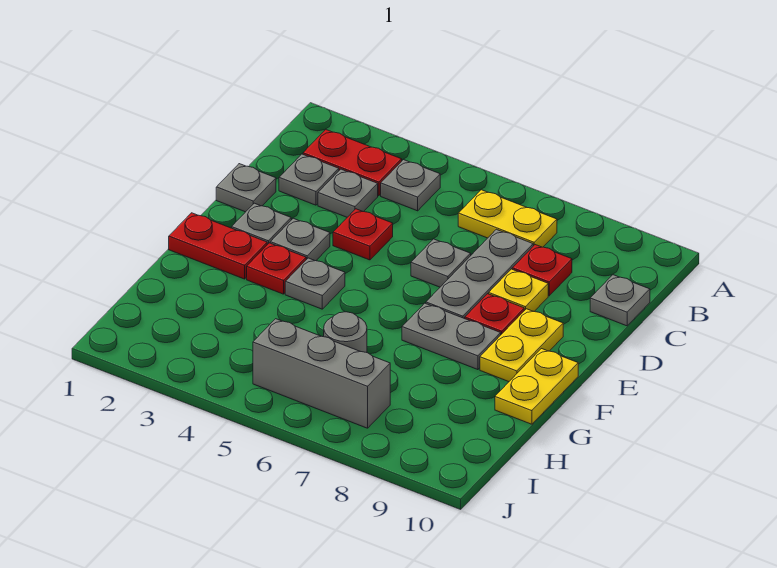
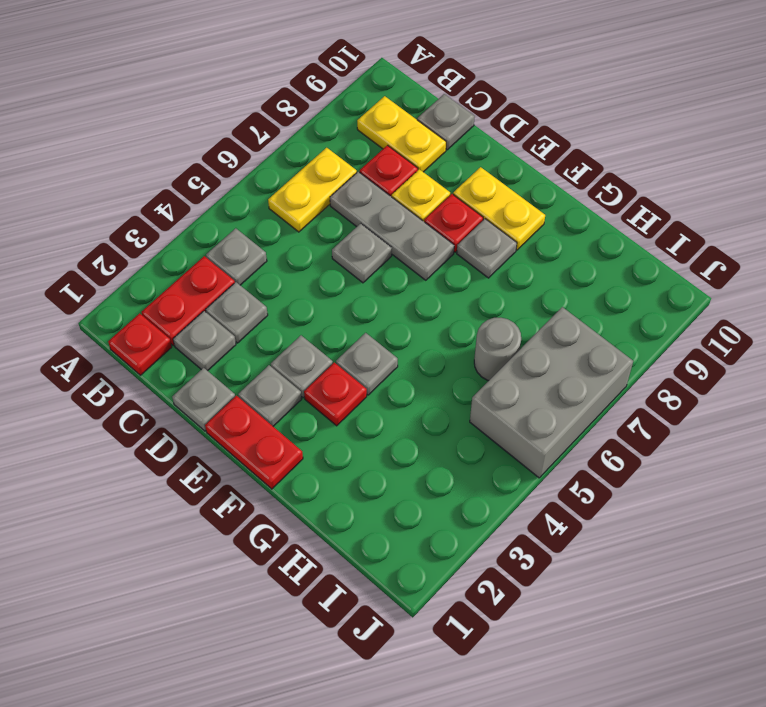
red plate D4 level 1 -> red plate B1 level 1
red plate F1:F2 level 1 -> red plate E1:F1 level 1
grey plate F7:F8 level 1 -> grey plate F8 level 1
yellow plate F10:G10 level 1 -> yellow plate B9:C9 level 1
grey brick I5:I7 level 1 -> grey brick I5:J7 level 1

